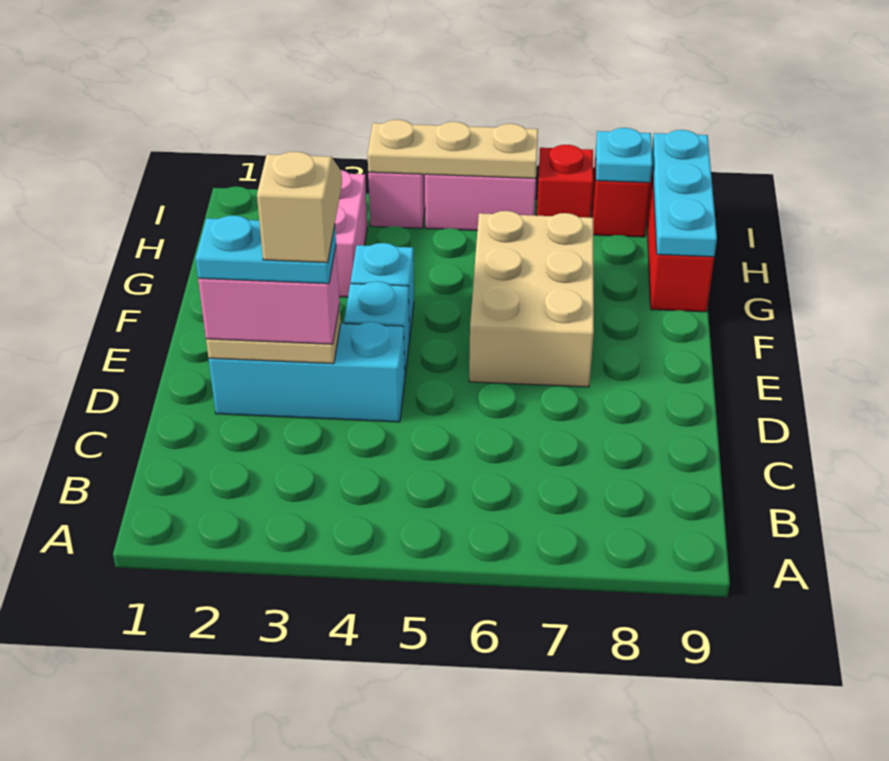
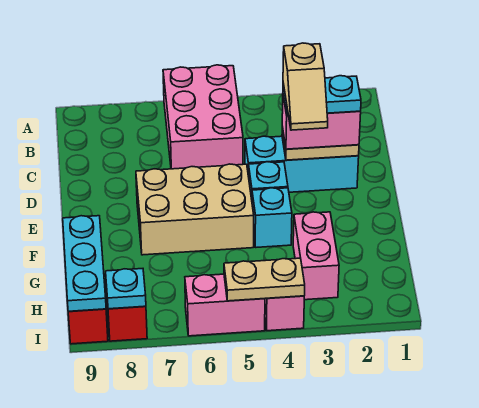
none -> pink brick A5:C6 level 1
tan brick E6:G7 level 1 -> tan brick E5:F7 level 1
tan plate I4:I6 level 2 -> tan plate I4:I5 level 2
red brick I7 level 1 -> none

